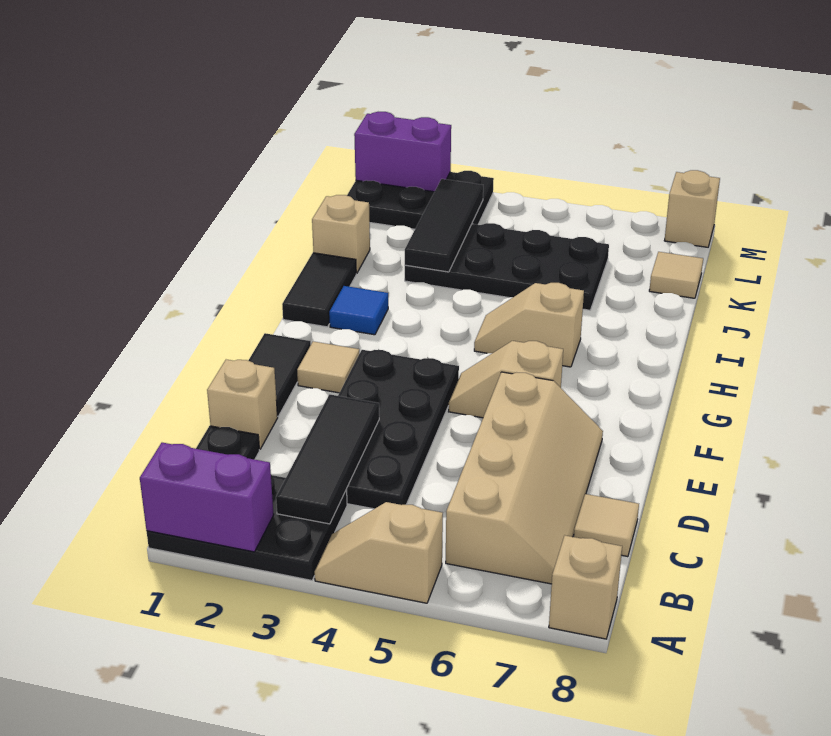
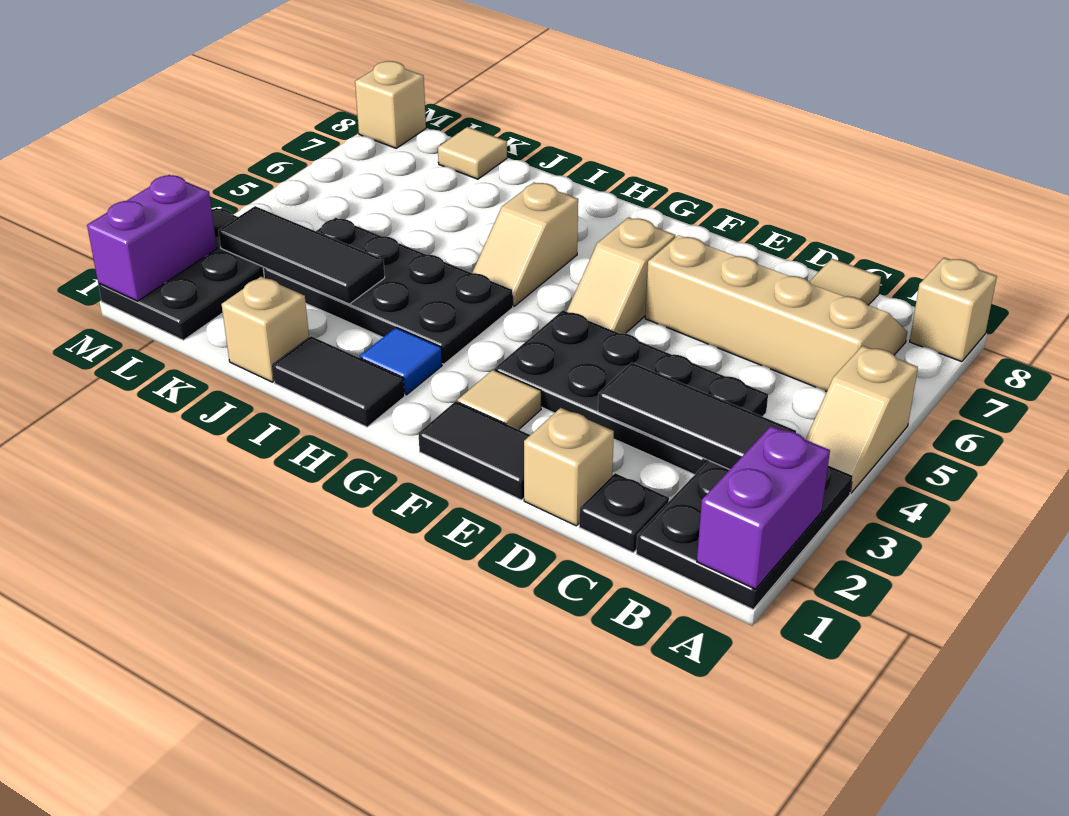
black plate J3:K6 level 1 -> black plate H3:K4 level 1

